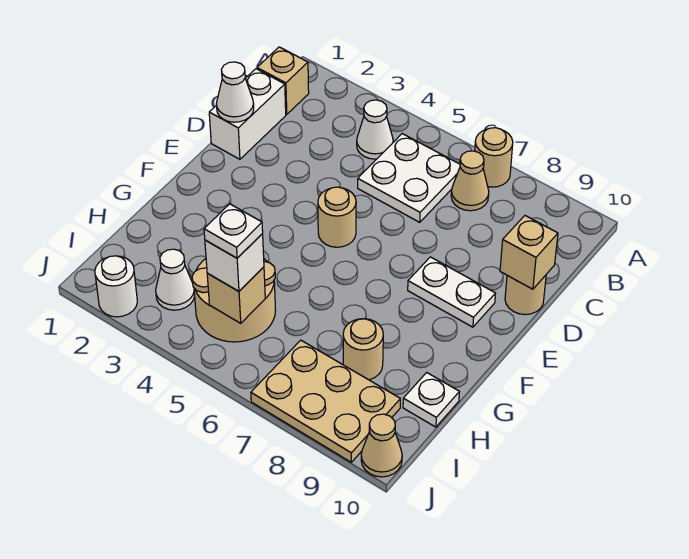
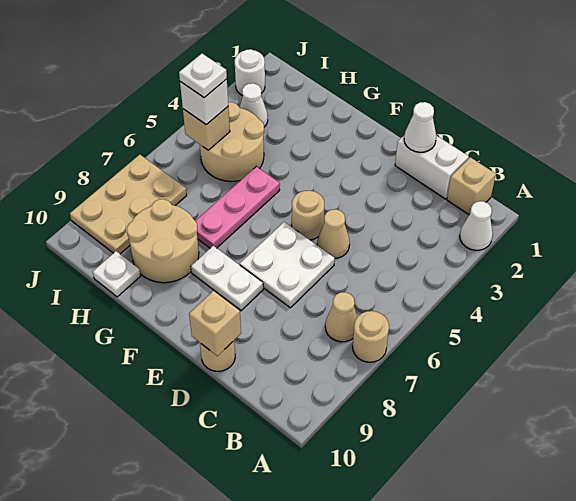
white cone B4 level 1 -> white cone A2 level 1
white plate B5:C6 level 1 -> white plate D6:E7 level 1
white plate E8:E9 level 1 -> white plate E8:F8 level 1
none -> pink plate G5:G7 level 1
tan round brick H8 level 1 -> tan round brick G8:H9 level 1
tan cone J10 level 1 -> tan cone D5 level 1

